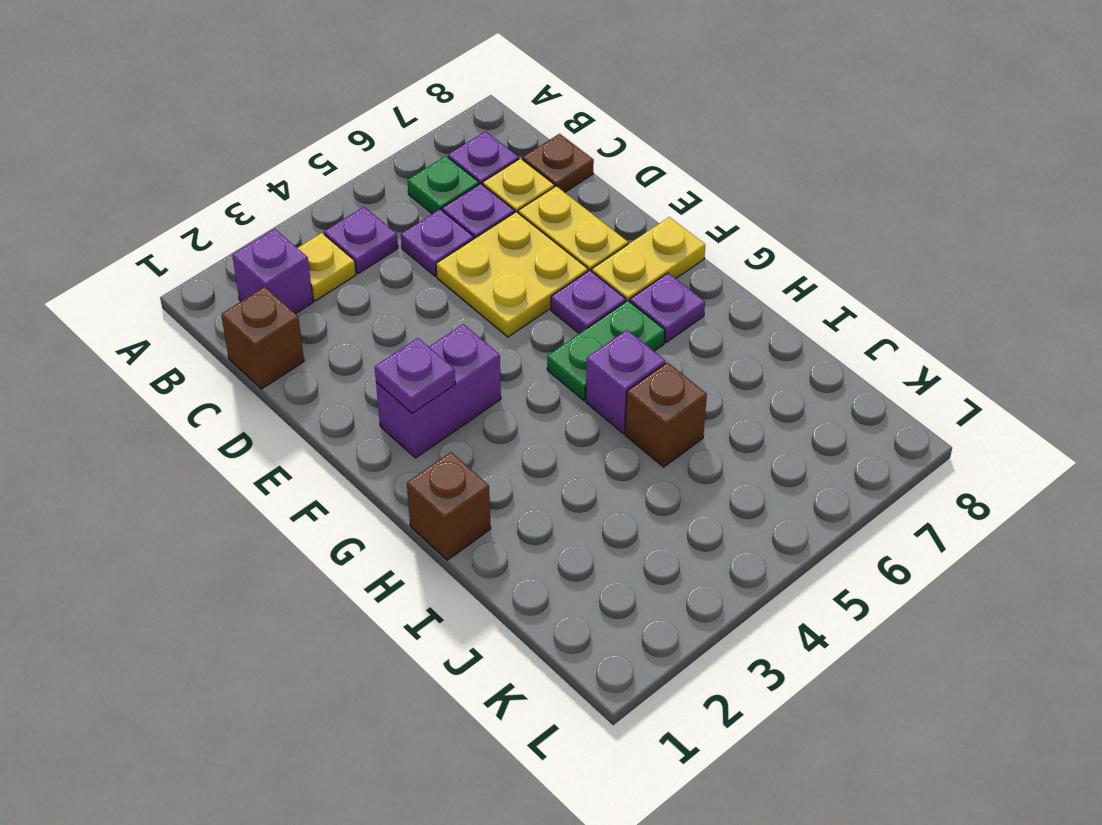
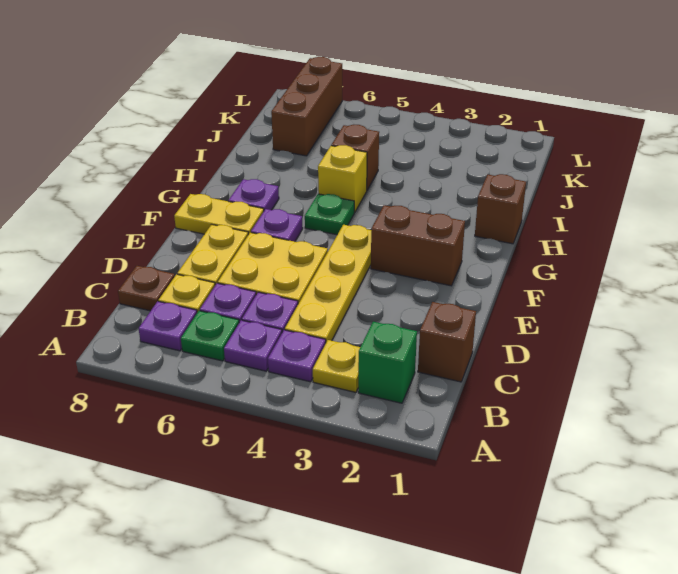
purple brick B2 level 1 -> green brick B2 level 1
none -> yellow plate C4:F4 level 1
purple brick F2:F3 level 1 -> brown brick F2:F3 level 1
purple plate F2 level 2 -> purple plate B5 level 1
green plate G5:G6 level 1 -> green plate G5 level 1
purple brick H5 level 1 -> yellow brick H5 level 1
none -> brown brick J7:L7 level 1

